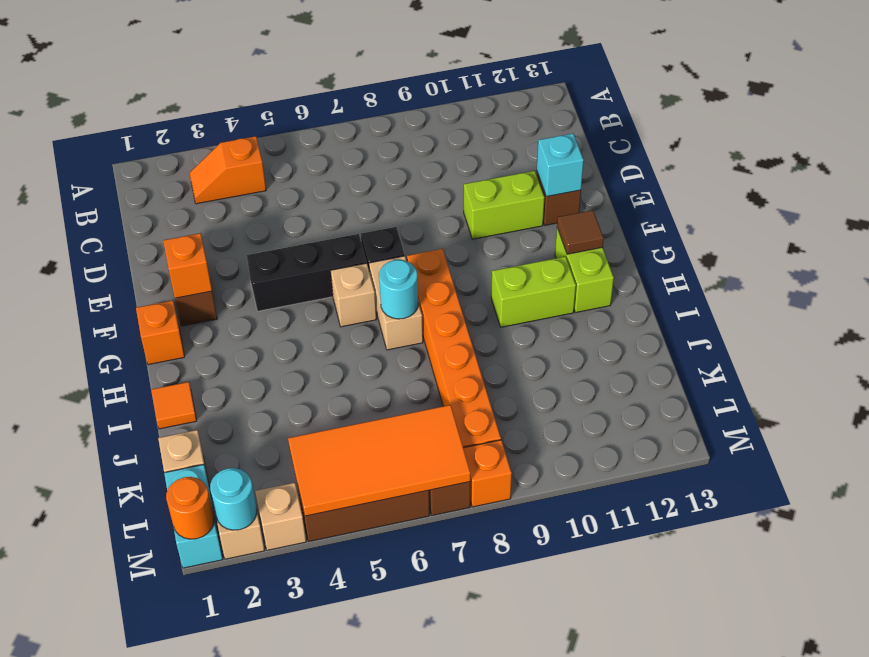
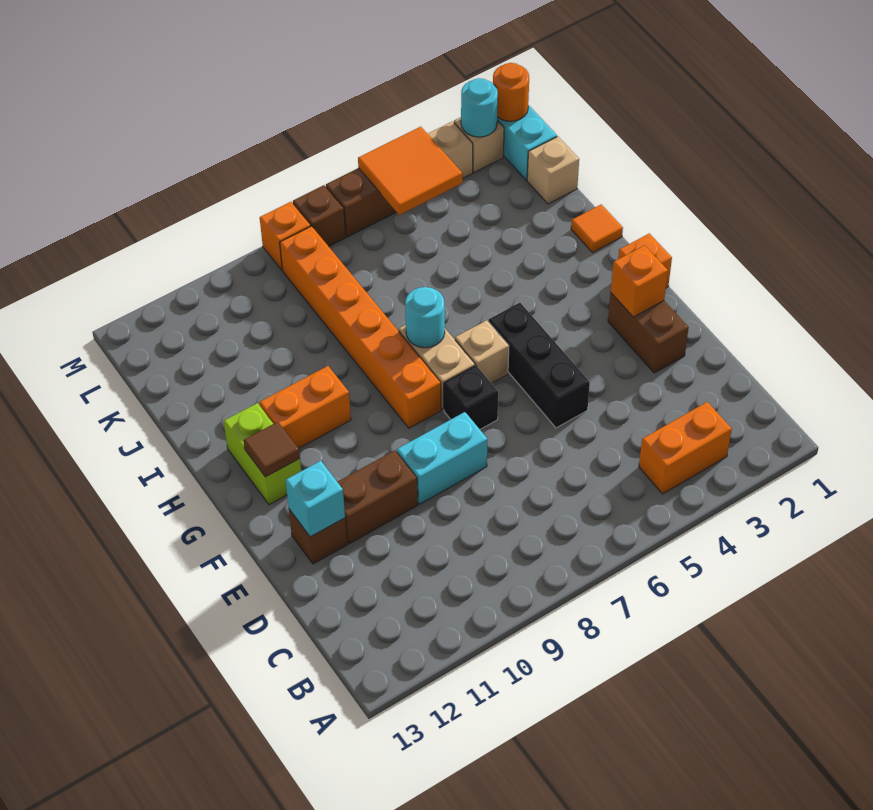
orange slope B3:B4 level 1 top 4 -> orange brick B3:B4 level 1
none -> cyan brick E8:E9 level 1
lime brick E10:E11 level 1 -> brown brick E10:E11 level 1
black brick F4:F6 level 1 -> black brick E5:G5 level 1
lime brick H10:H11 level 1 -> orange brick H10:H11 level 1
orange tile L4:M7 level 2 -> orange tile L4:M5 level 2

